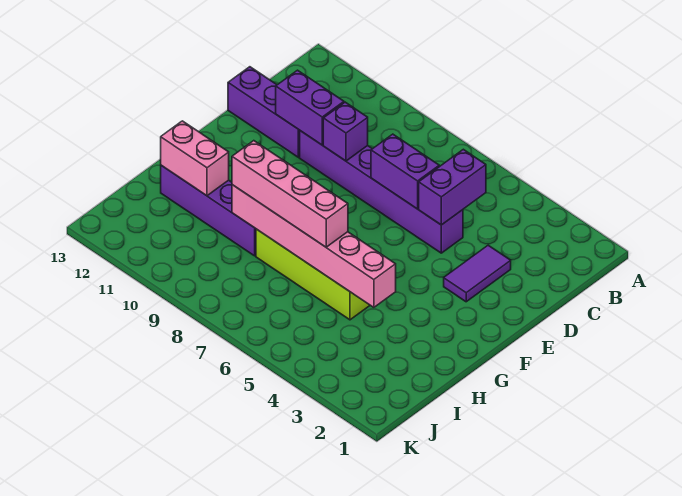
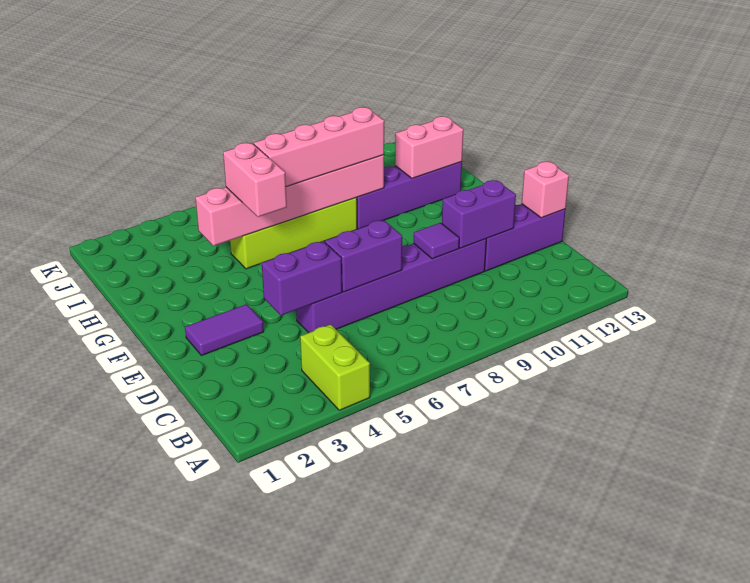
none -> lime brick A4:B4 level 1
purple brick C5:D5 level 2 -> purple brick D4:D5 level 2
purple tile D3:E3 level 1 -> purple tile E2:E3 level 1
purple brick D9 level 2 -> purple tile D9 level 2
none -> pink brick D13 level 2
none -> pink brick G5:H5 level 3

